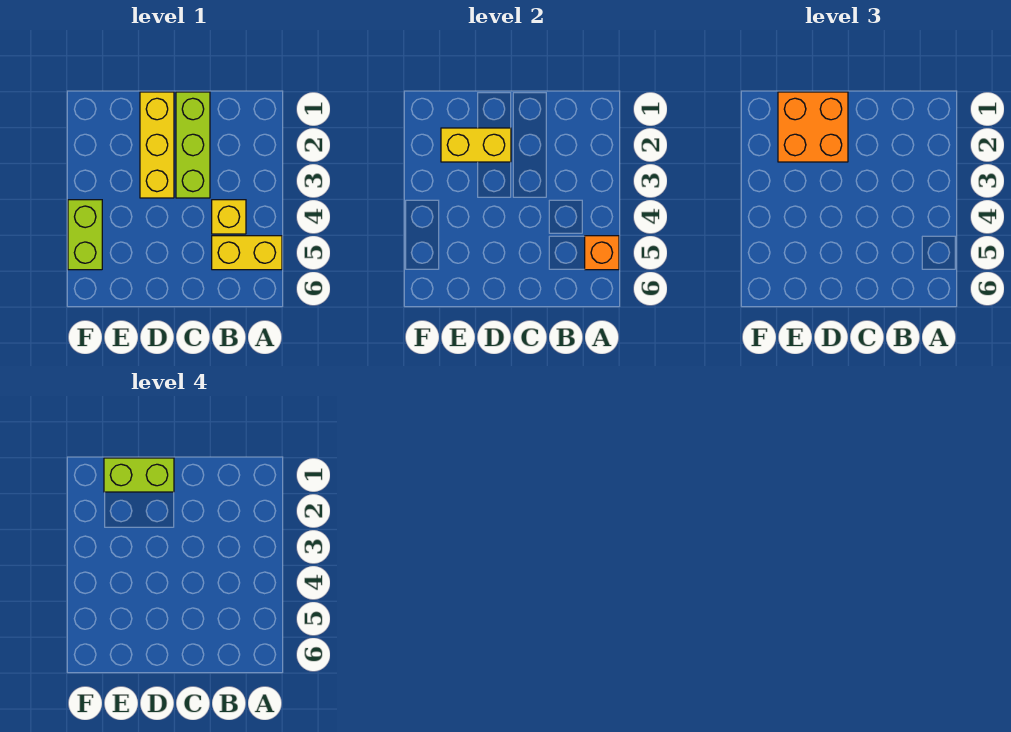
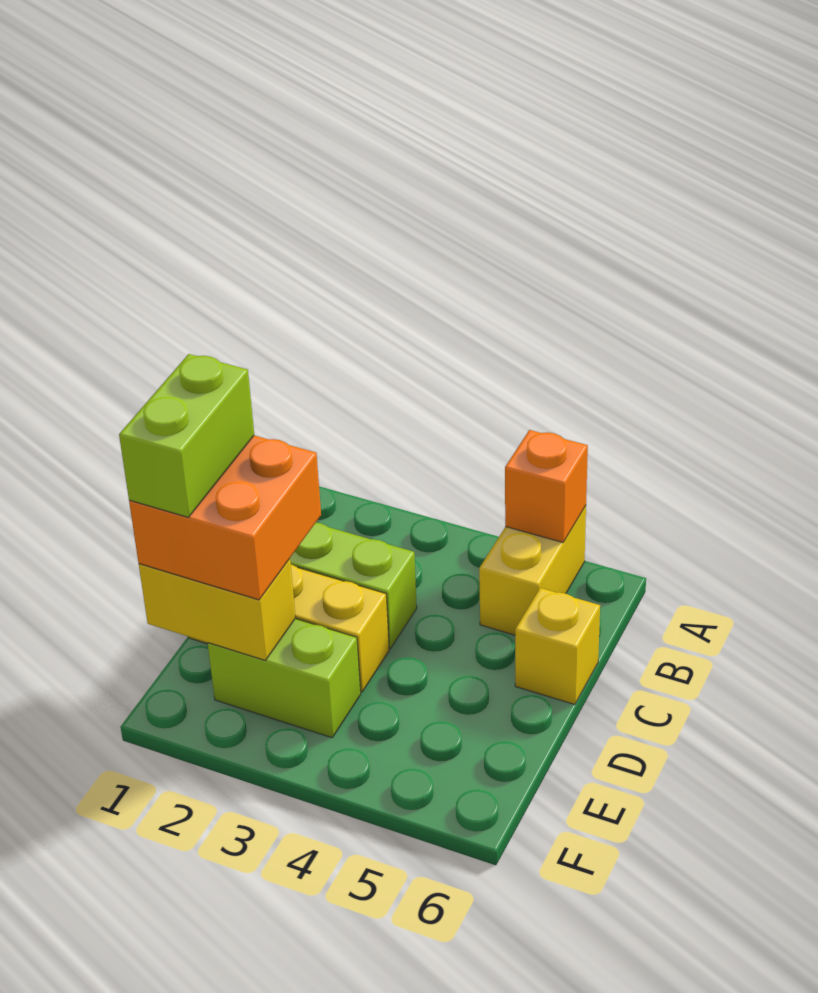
yellow brick B4 level 1 -> yellow brick C6 level 1
yellow brick D2:E2 level 2 -> yellow brick E1:E2 level 2
lime brick F4:F5 level 1 -> lime brick E2:E3 level 1

